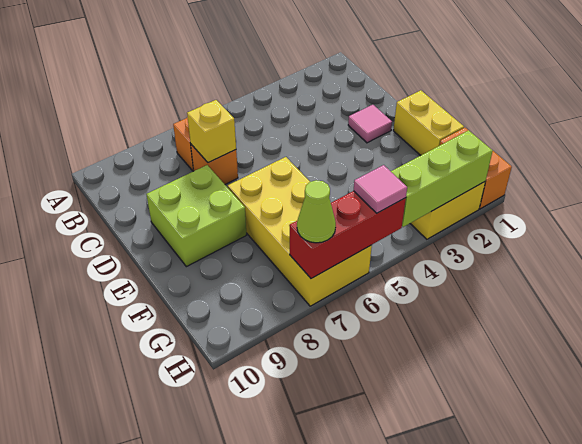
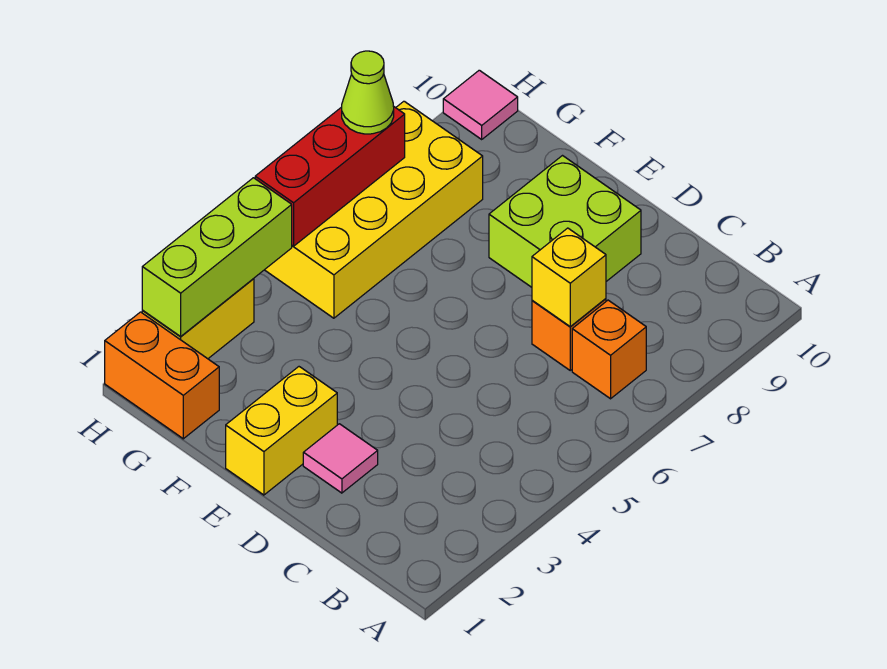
yellow brick E1:F1 level 1 -> yellow brick E1:E2 level 1
yellow brick E6:H7 level 1 -> yellow brick G5:H8 level 1
pink tile H5 level 3 -> pink tile H10 level 1

